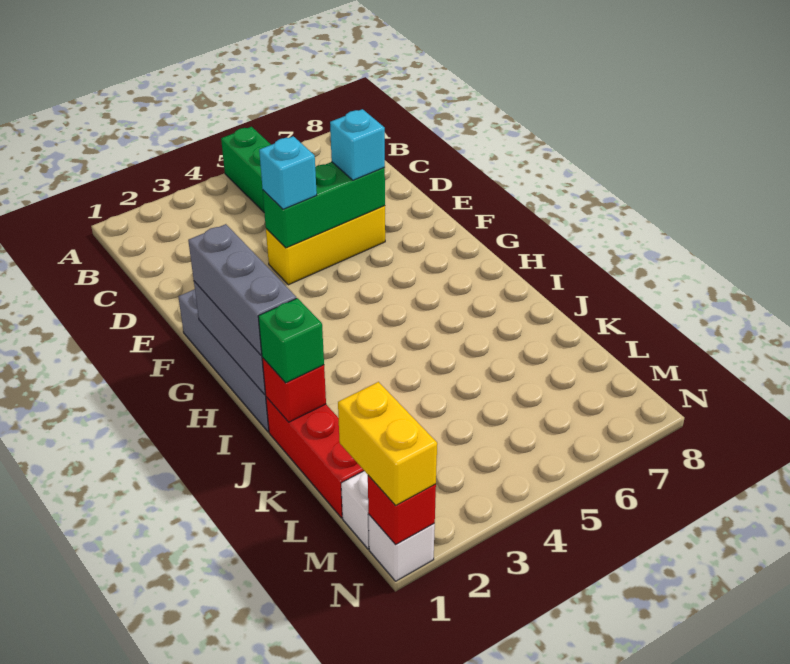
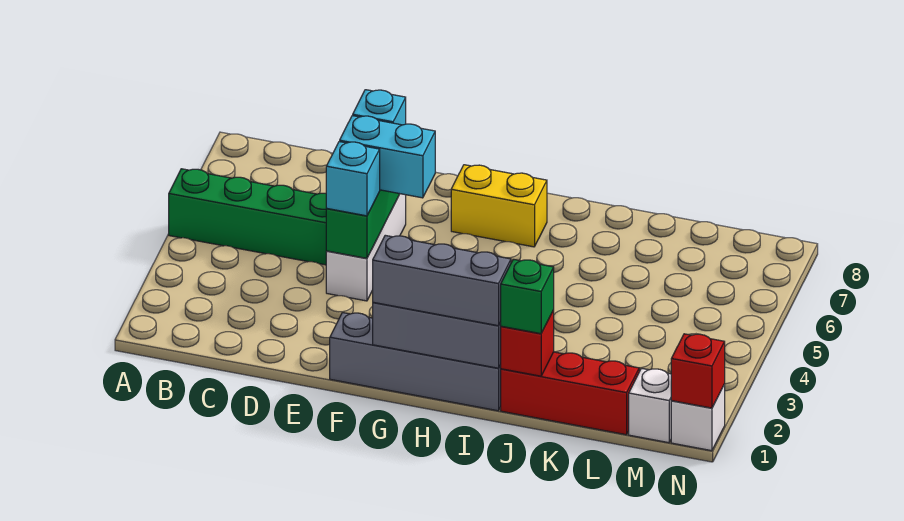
yellow brick E4:E6 level 1 -> white brick E4:E6 level 1
none -> cyan brick E5:F5 level 3
yellow brick M1:N1 level 3 -> yellow brick G7:H7 level 1

